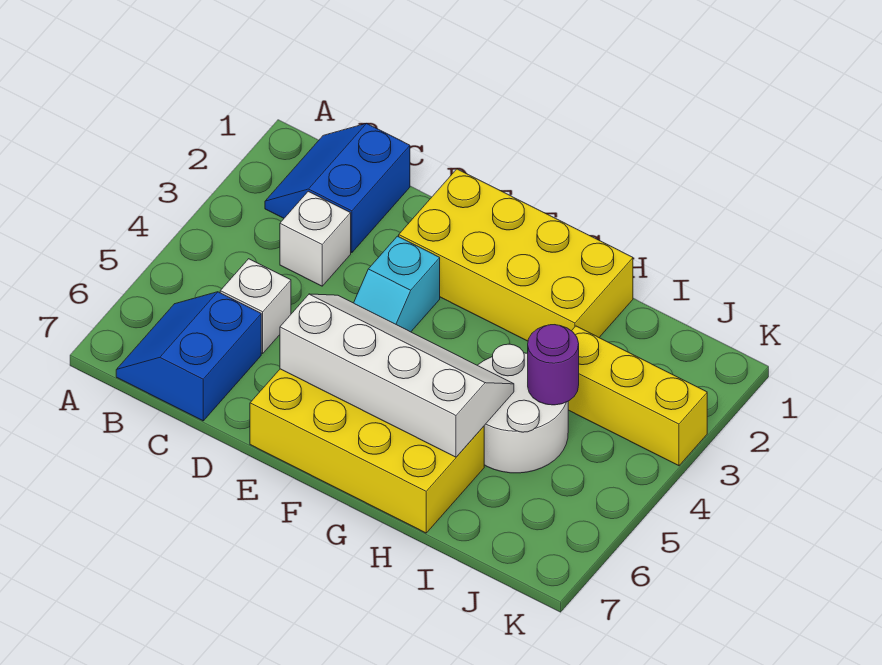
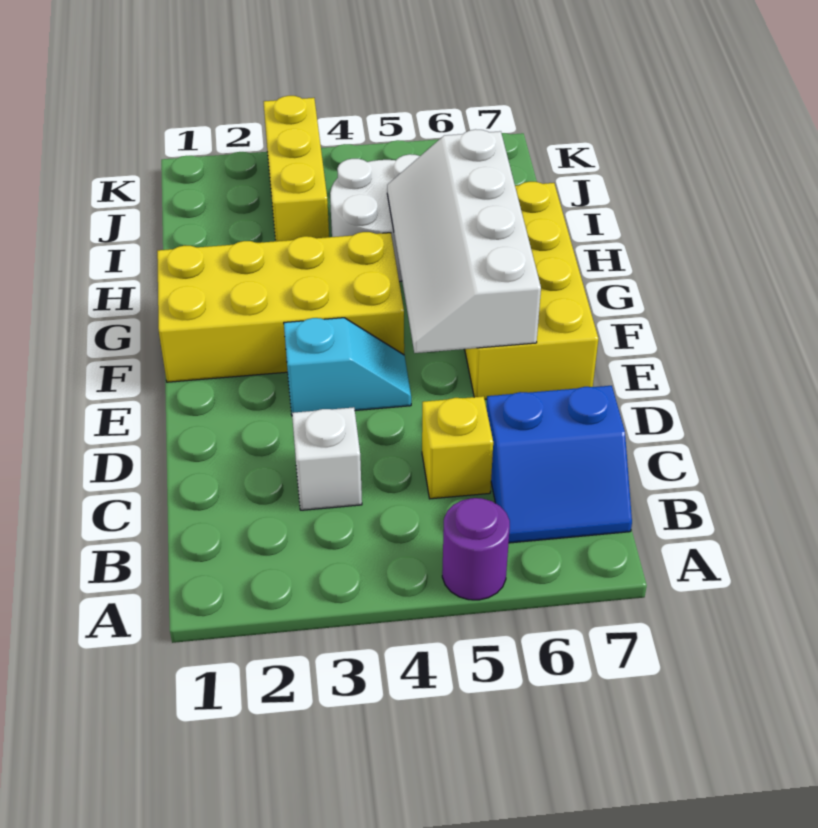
blue slope B1:C2 level 1 top C -> none
white brick C5 level 1 -> yellow brick C5 level 1
yellow brick E1:H2 level 1 -> yellow brick F1:G4 level 1
purple round brick I4 level 2 -> purple round brick A5 level 1

